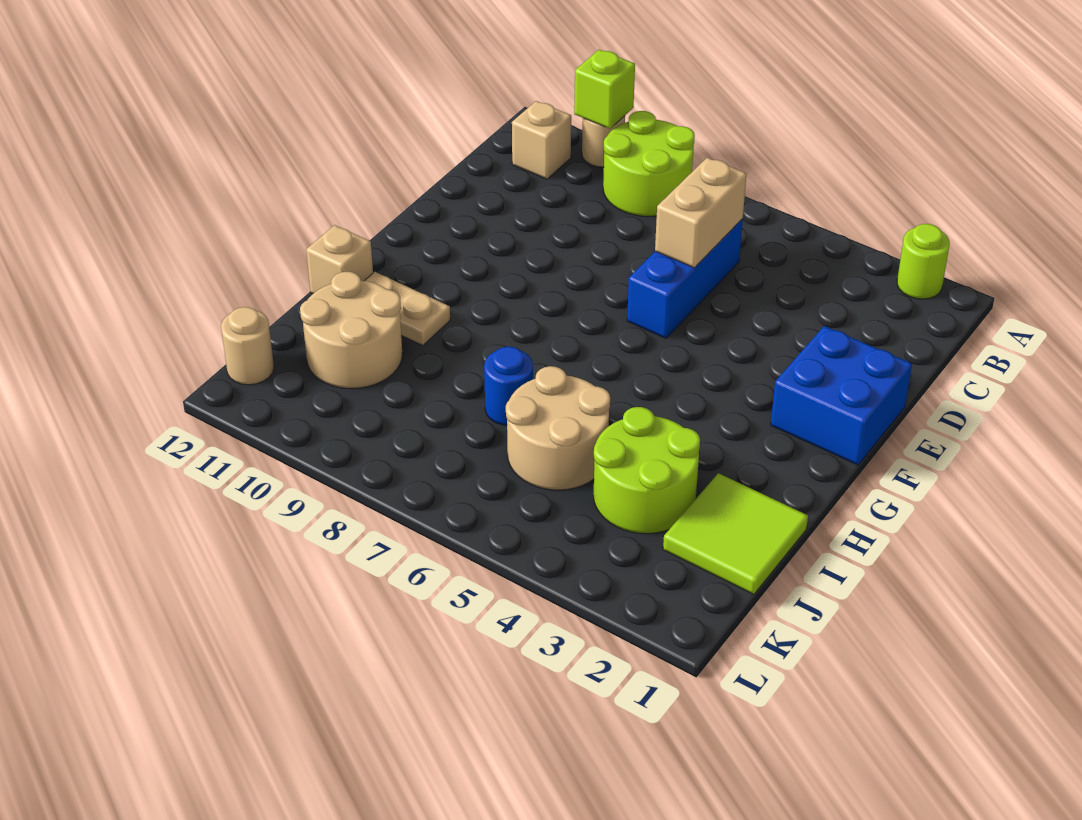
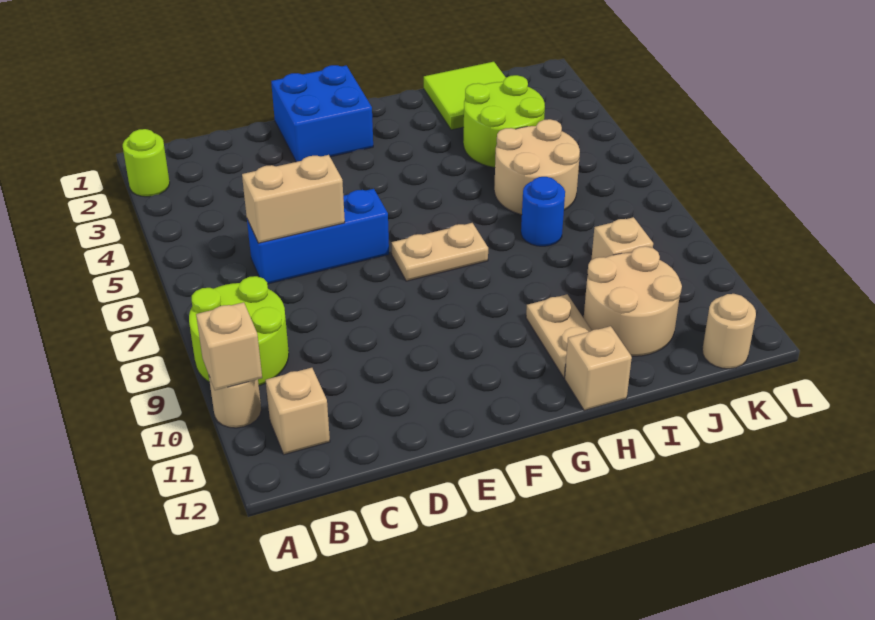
lime brick A10 level 2 -> tan brick A10 level 2
none -> tan plate F7:G7 level 1
none -> tan brick J9 level 1

